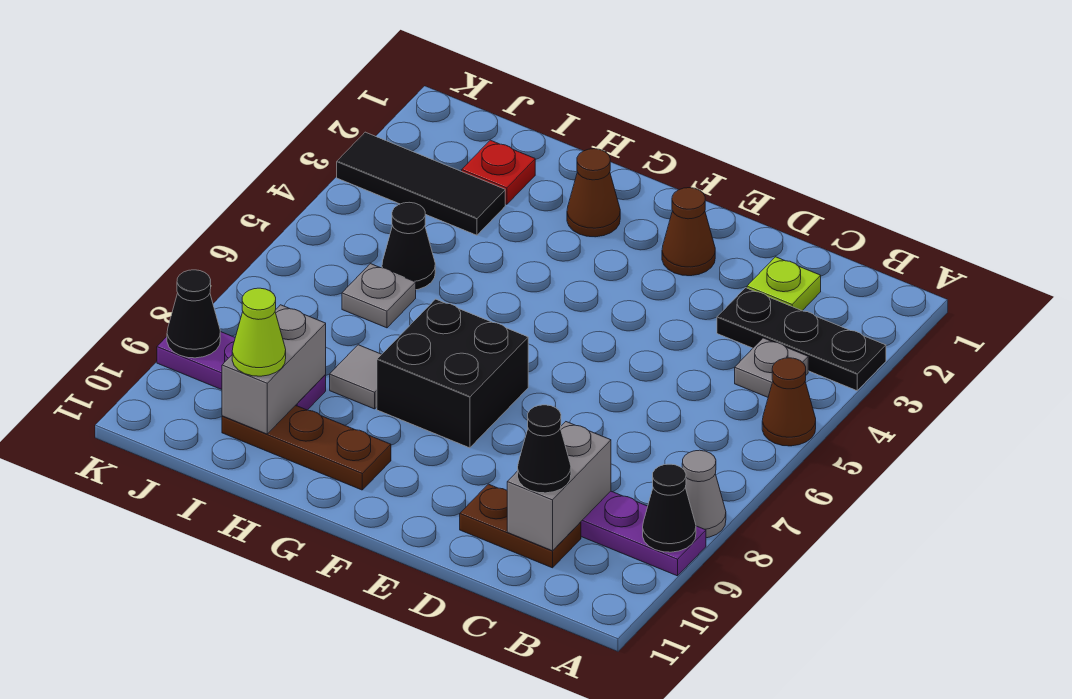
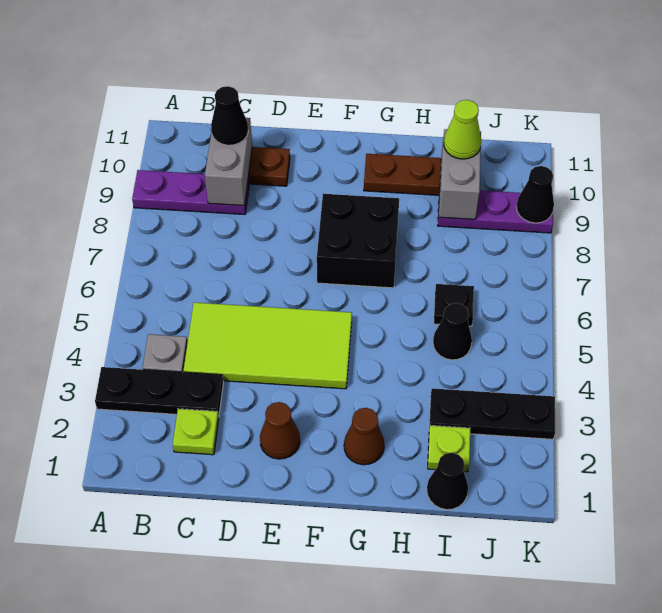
brown cone A5 level 1 -> none
grey cone A8 level 1 -> none
black cone A9 level 2 -> black cone I1 level 1
none -> lime tile C4:F5 level 1
grey tile H8 level 1 -> none
red plate I2 level 1 -> lime plate I2 level 1
black tile I3:K3 level 1 -> black plate I3:K3 level 1
grey plate I6 level 1 -> black plate I6 level 1

